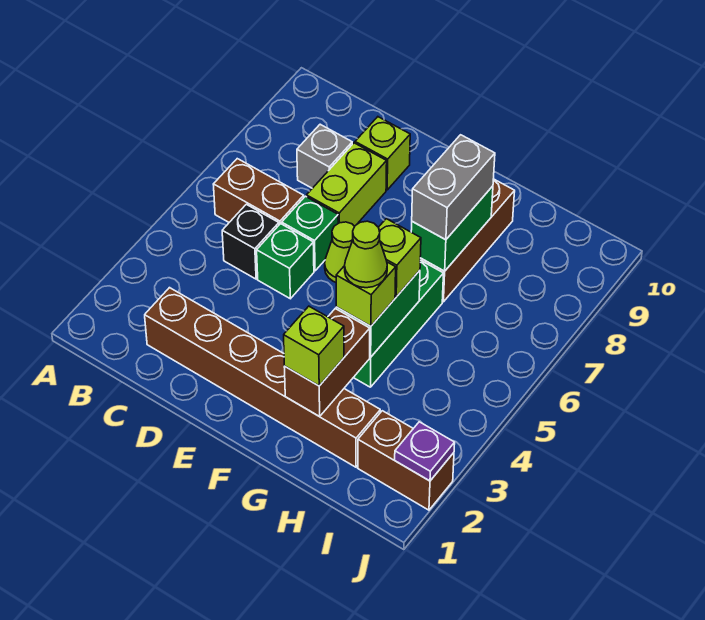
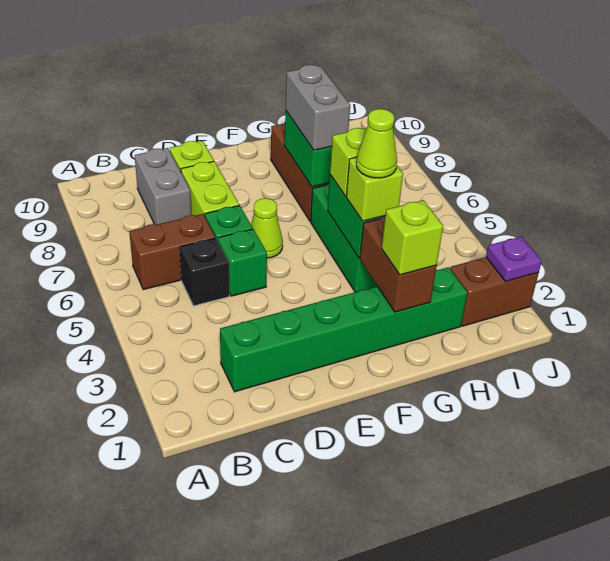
brown brick C2:H2 level 1 -> green brick C2:H2 level 1
grey brick C8 level 1 -> grey brick C8:C9 level 1

